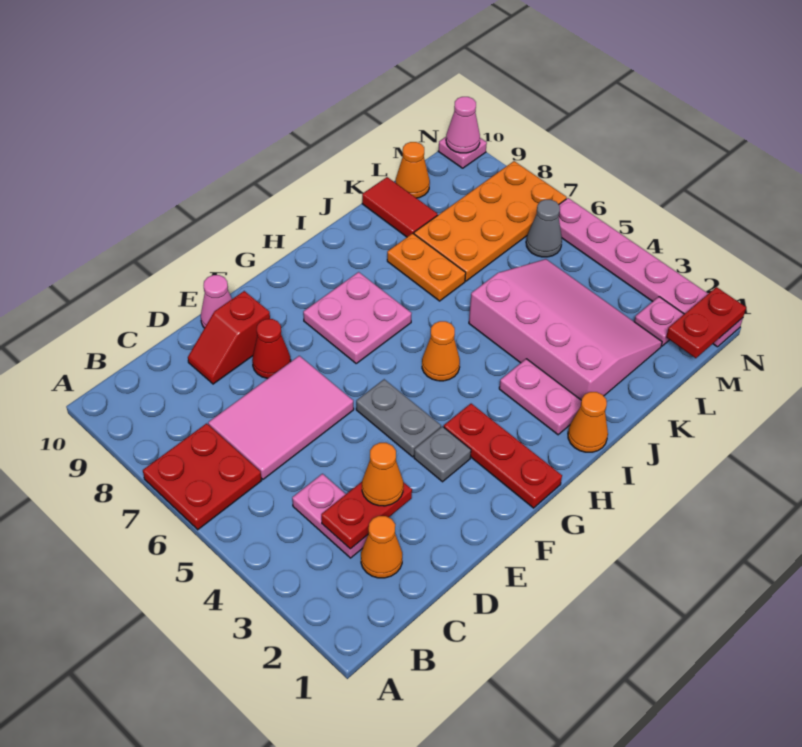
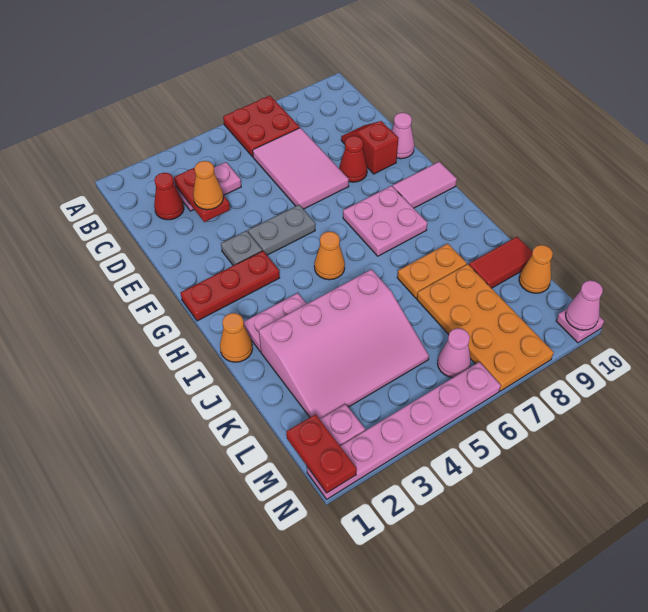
orange cone C2 level 1 -> red cone C2 level 1
none -> pink tile G9:G10 level 1
grey cone M6 level 1 -> pink cone M6 level 1

